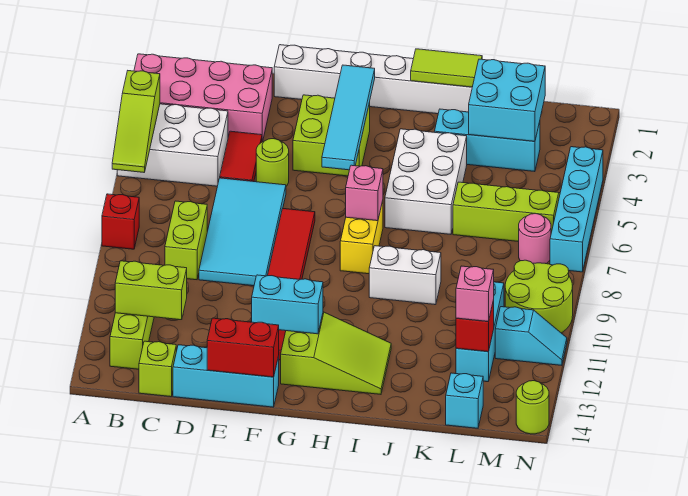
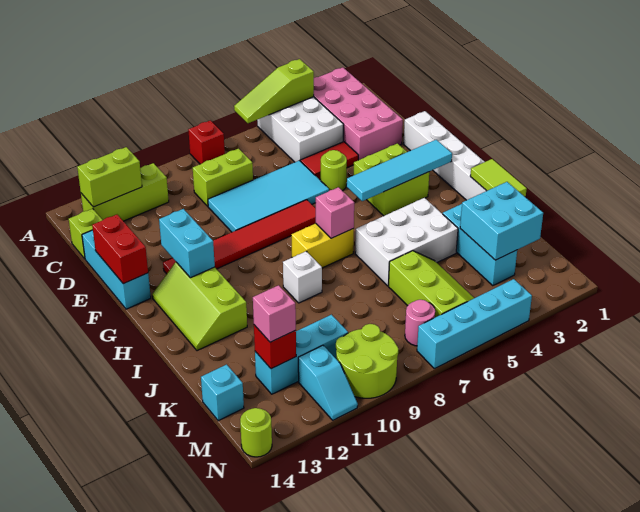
lime brick B12:C12 level 2 -> lime brick B12:B13 level 2
lime slope G12:I13 level 1 top G -> lime slope G12:I13 level 1 top 12
white brick I9:J9 level 1 -> white brick I9 level 1

